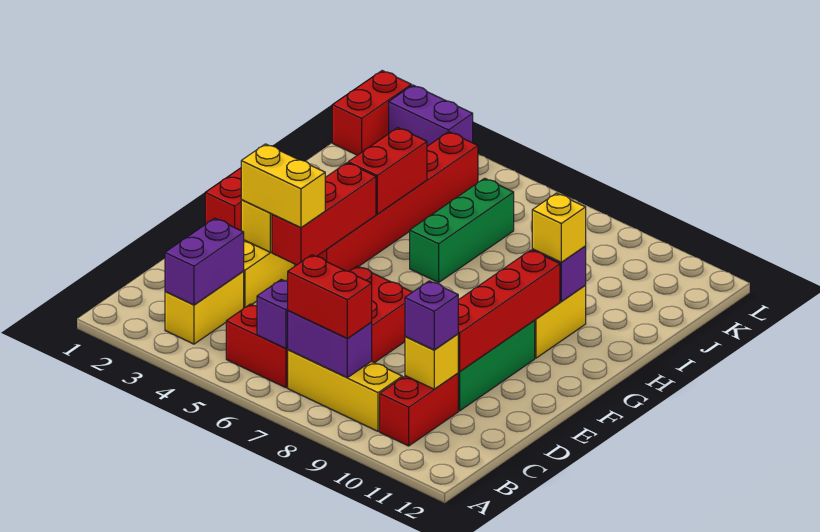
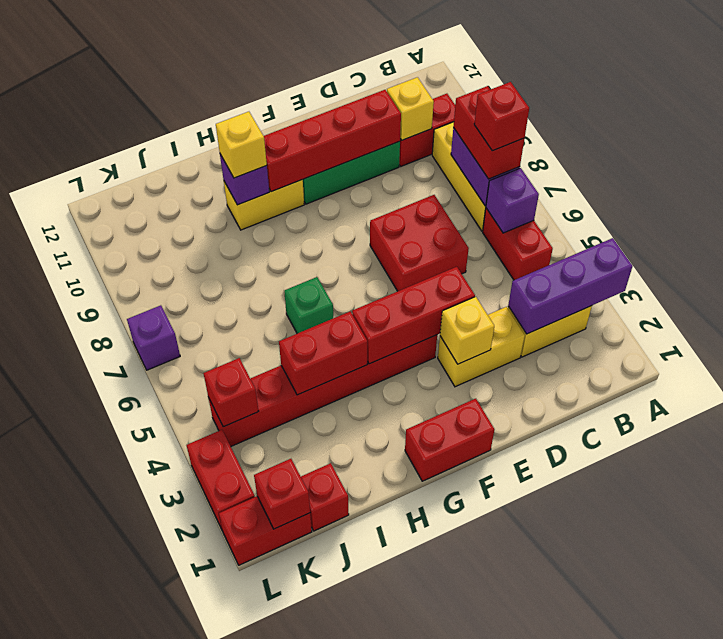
purple brick B3:C3 level 2 -> purple brick A3:C3 level 2
none -> red brick B7 level 4
purple brick C10 level 3 -> purple brick L7 level 1
yellow brick E3:E4 level 3 -> none
green brick H6:J6 level 1 -> green brick H6 level 1
none -> red brick J1 level 1
none -> red brick K1 level 2
none -> red brick K4 level 2
purple brick L2:L3 level 1 -> red brick L2:L3 level 1

